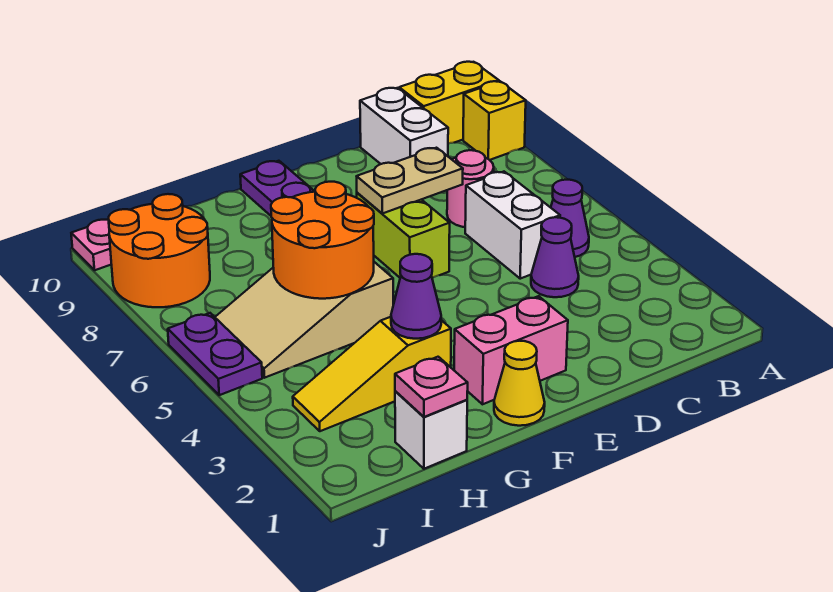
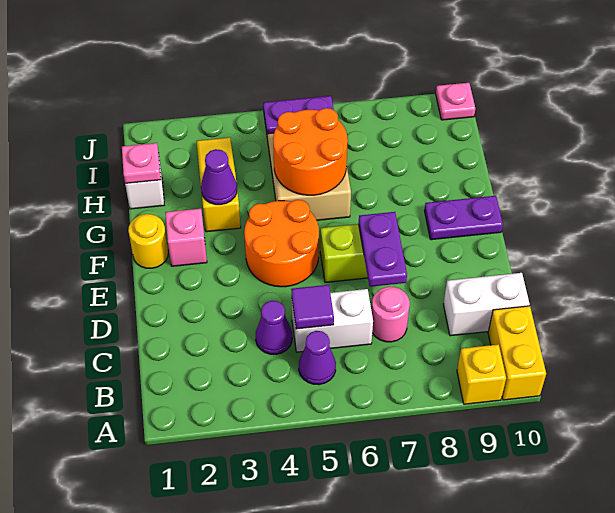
none -> purple tile C5 level 2
tan plate D7:E7 level 2 -> purple plate D7:E7 level 2
pink brick E2:F2 level 1 -> pink brick F2 level 1
yellow cone F1 level 1 -> yellow round brick F1 level 1
orange round brick I8:J9 level 1 -> orange round brick E4:F5 level 1

